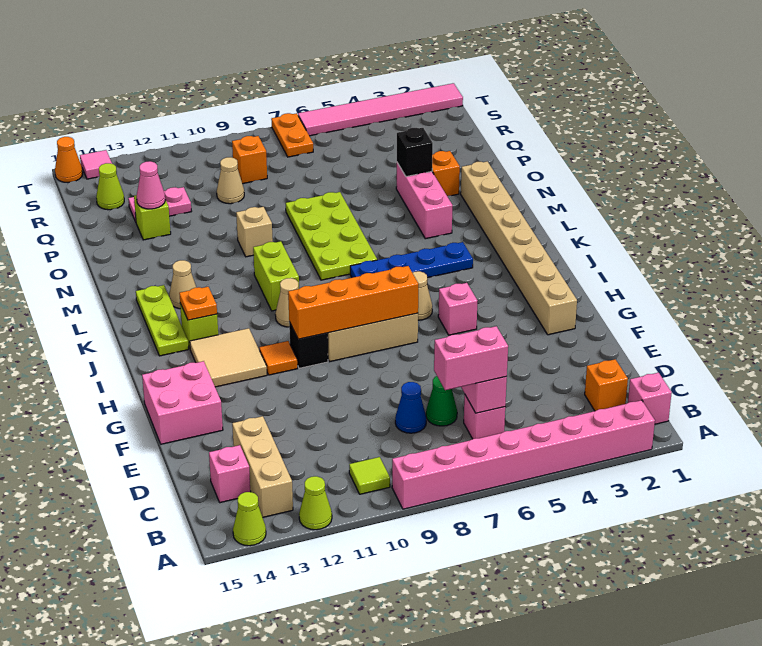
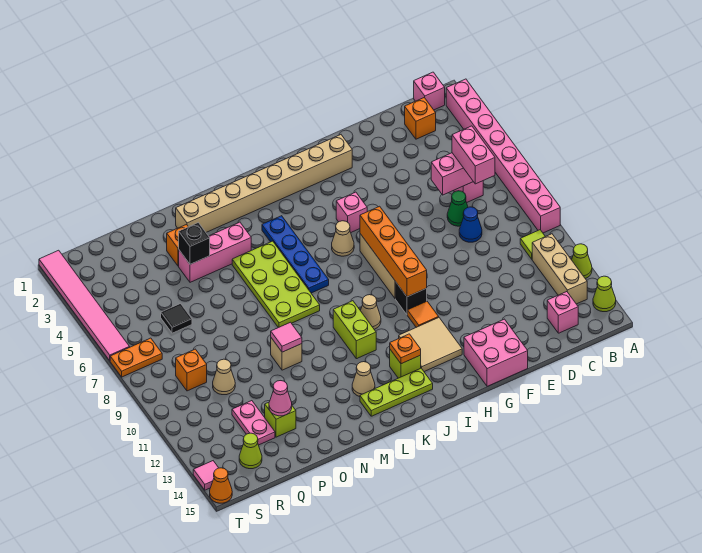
tan brick B13:D13 level 1 -> tan brick B11:B13 level 1
lime brick K10:L10 level 1 -> lime brick K10:K11 level 1
lime plate L7:O8 level 1 -> lime plate L5:M8 level 1
none -> pink tile N10 level 2
none -> black tile Q6 level 1

